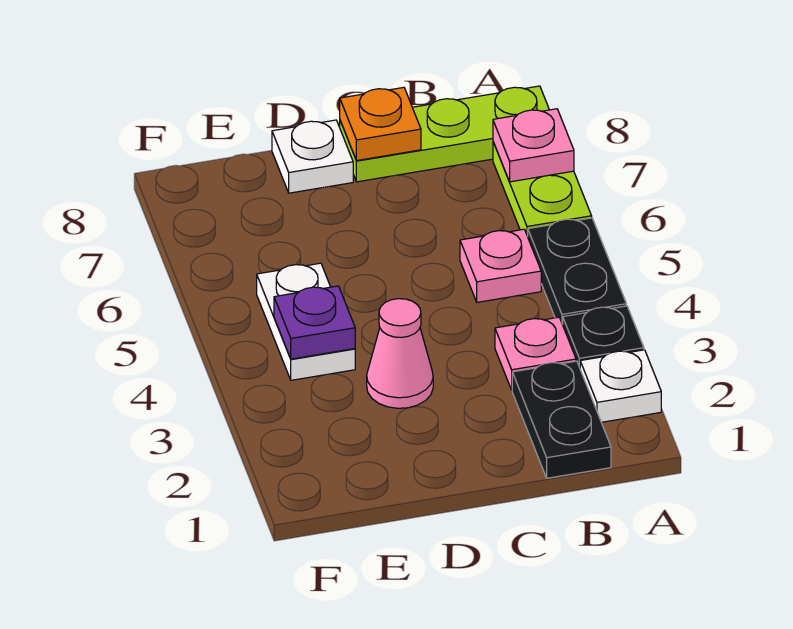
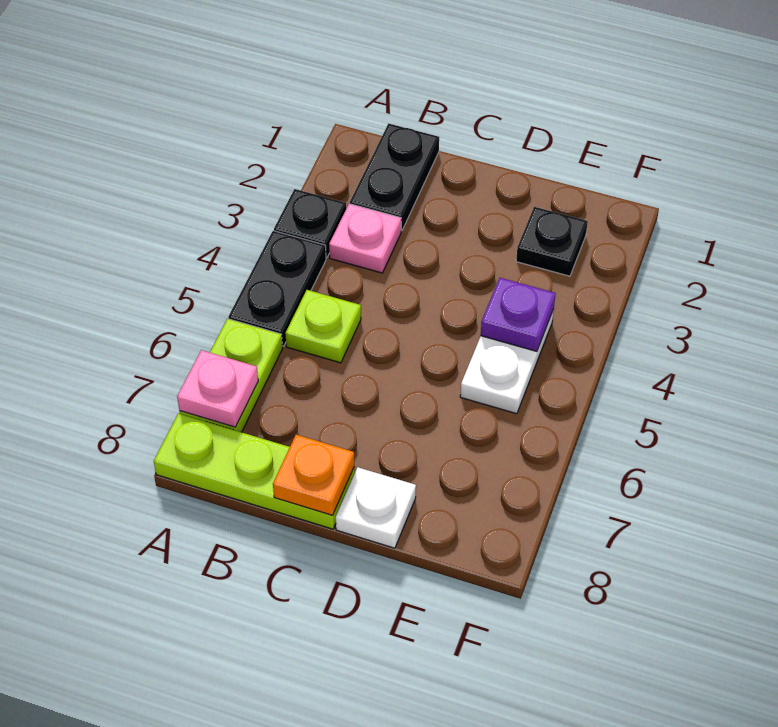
white plate A2 level 1 -> none
pink plate B5 level 1 -> lime plate B5 level 1
pink cone D3 level 1 -> none
none -> black plate E2 level 1

